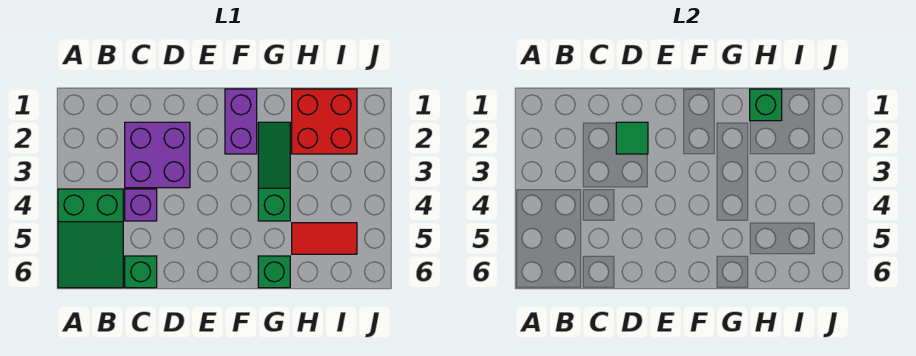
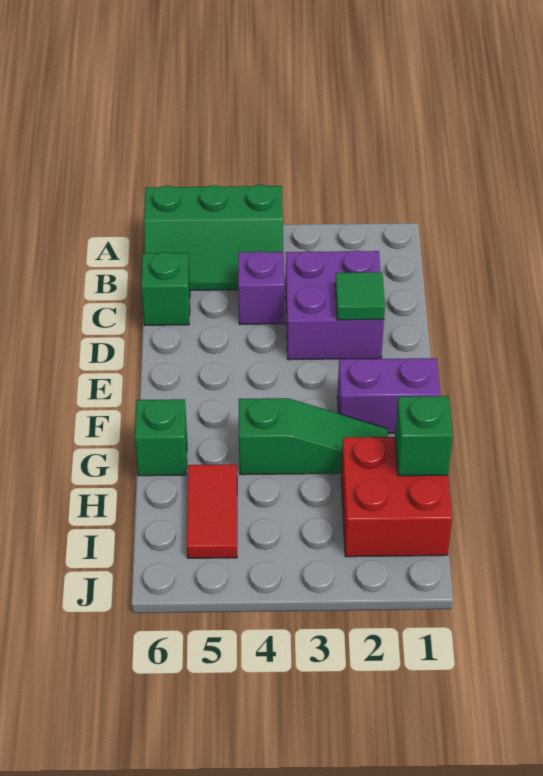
green slope A4:B6 level 1 top 4 -> green slope A4:B6 level 1 top A

